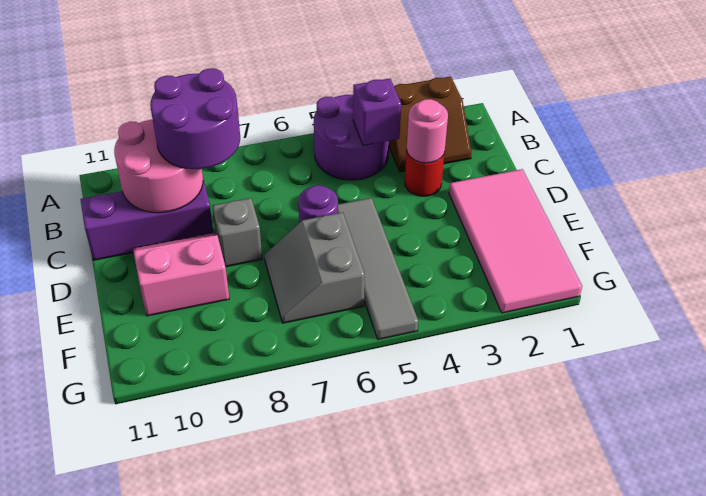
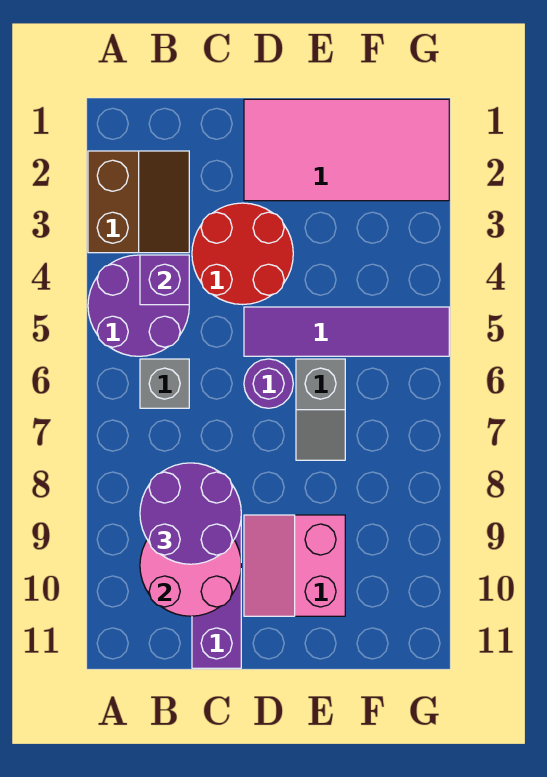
red round brick C3 level 1 -> red round brick C3:D4 level 1
pink round brick C3 level 2 -> none
grey tile D5:G5 level 1 -> purple tile D5:G5 level 1
grey brick D8 level 1 -> grey brick B6 level 1
grey slope E6:F7 level 1 top 6 -> grey slope E6:E7 level 1 top 6

